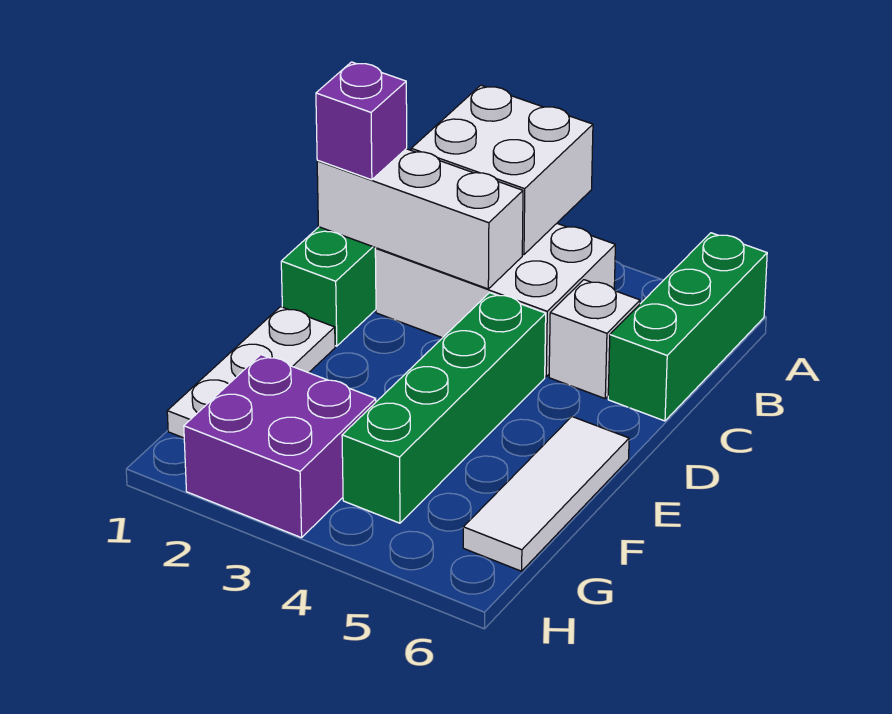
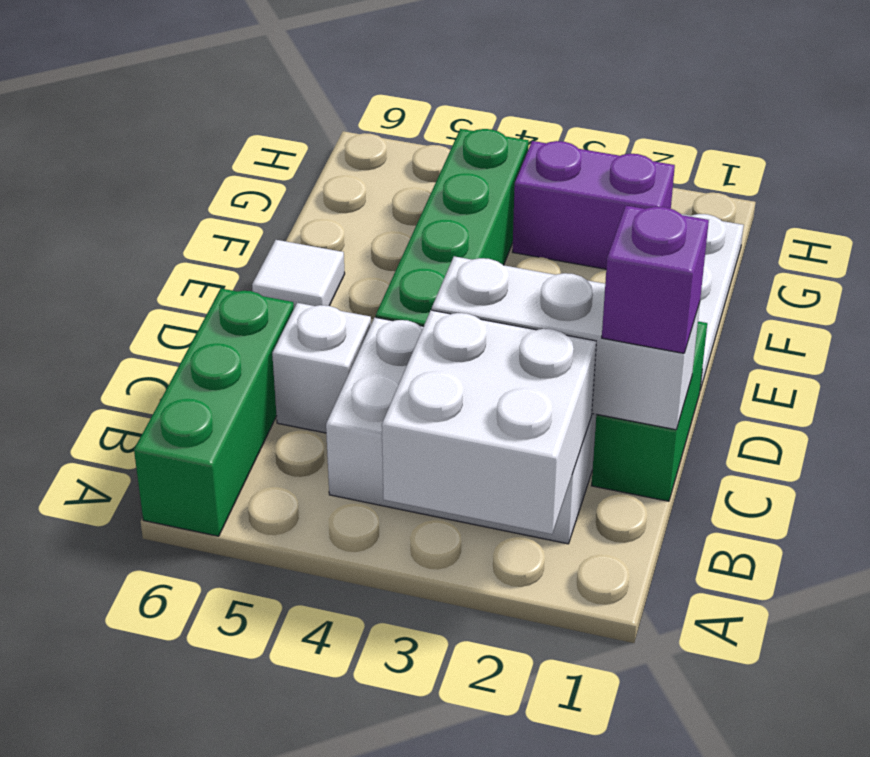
white tile E6:G6 level 1 -> white tile E6 level 1
purple brick G2:H3 level 1 -> purple brick G2:G3 level 1

